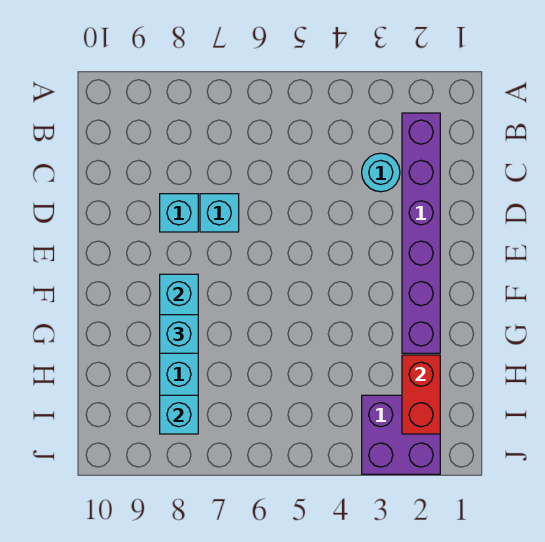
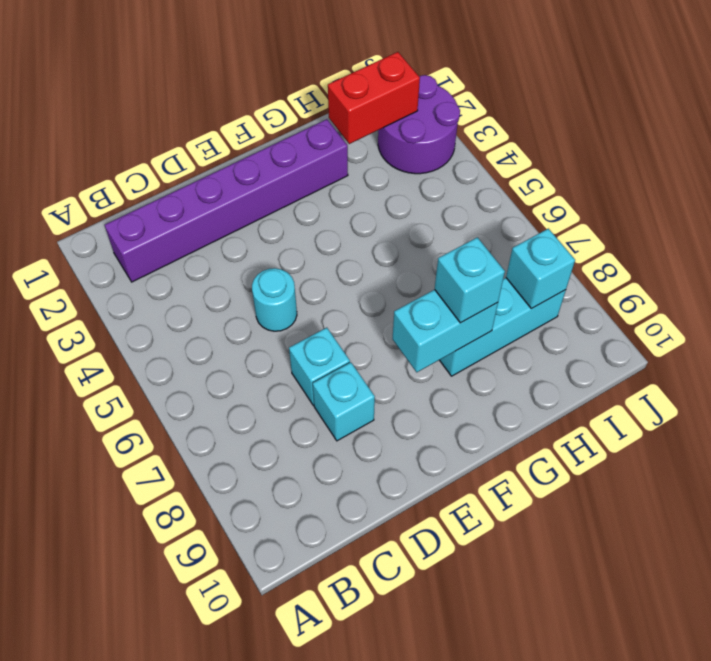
cyan round brick C3 level 1 -> cyan round brick D5 level 1
purple brick I2:J3 level 1 -> purple round brick I2:J3 level 1

